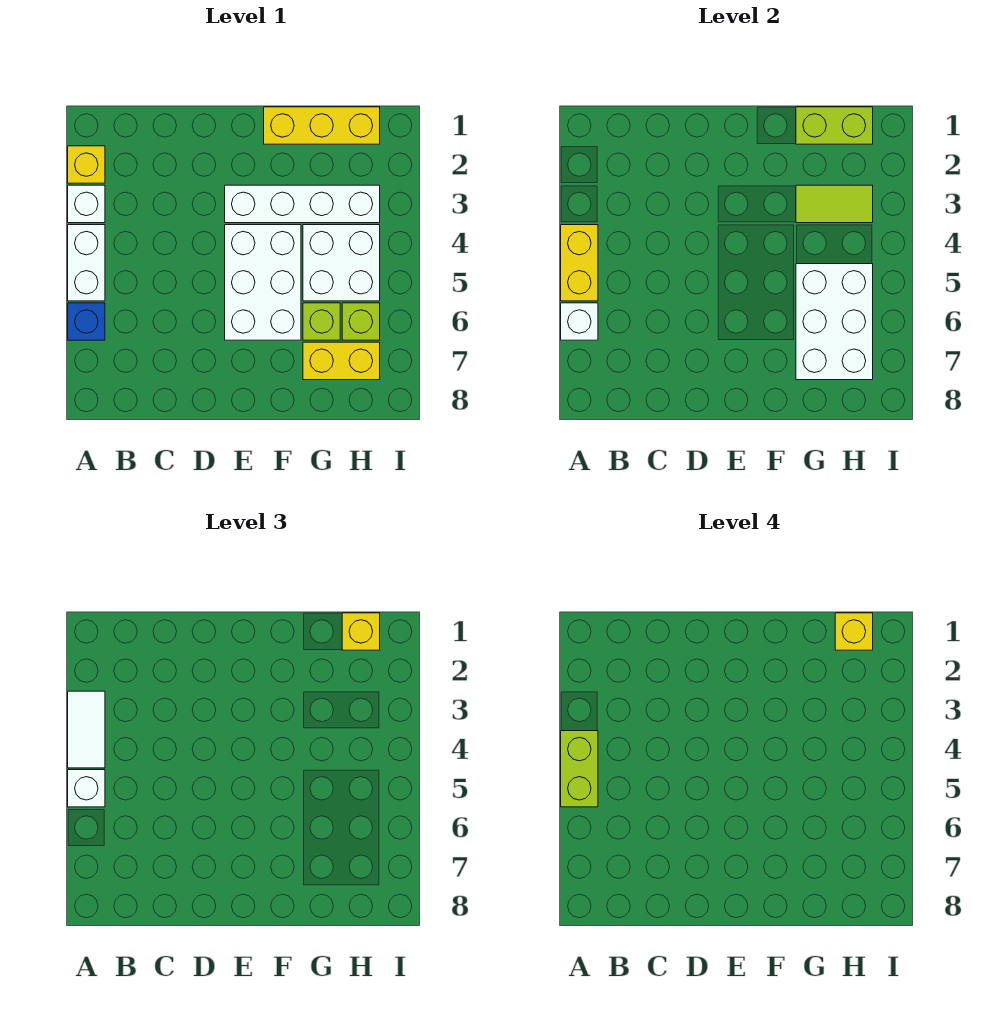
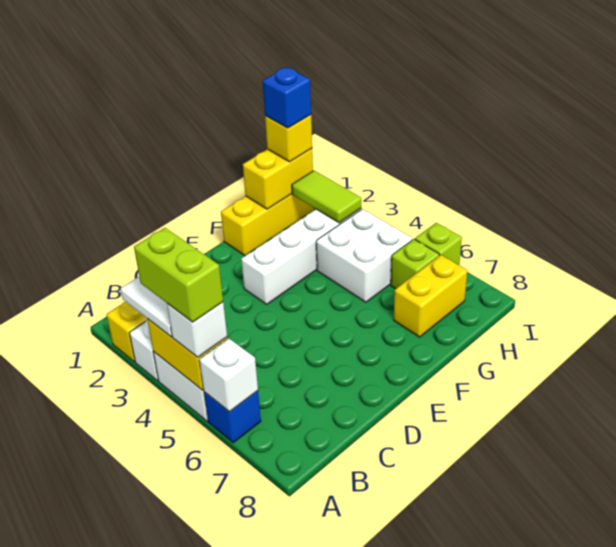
white brick E4:F6 level 1 -> none
lime brick G1:H1 level 2 -> yellow brick G1:H1 level 2
lime tile G3:H3 level 2 -> lime tile H2:H3 level 2
white brick G5:H7 level 2 -> none
lime brick G6 level 1 -> lime brick I6 level 1
yellow brick H1 level 4 -> blue brick H1 level 4

